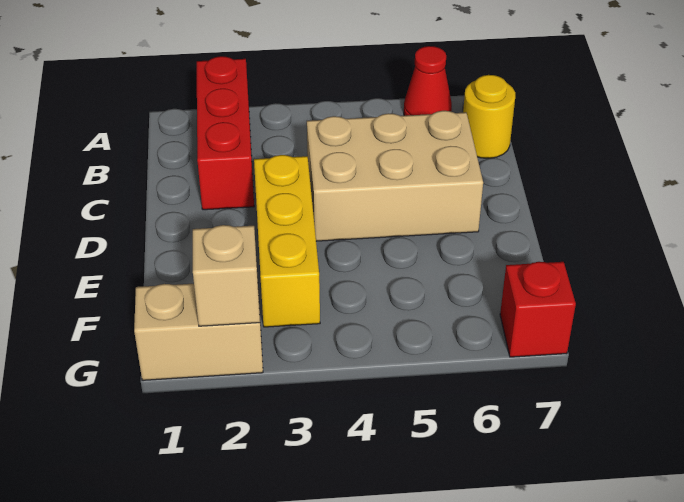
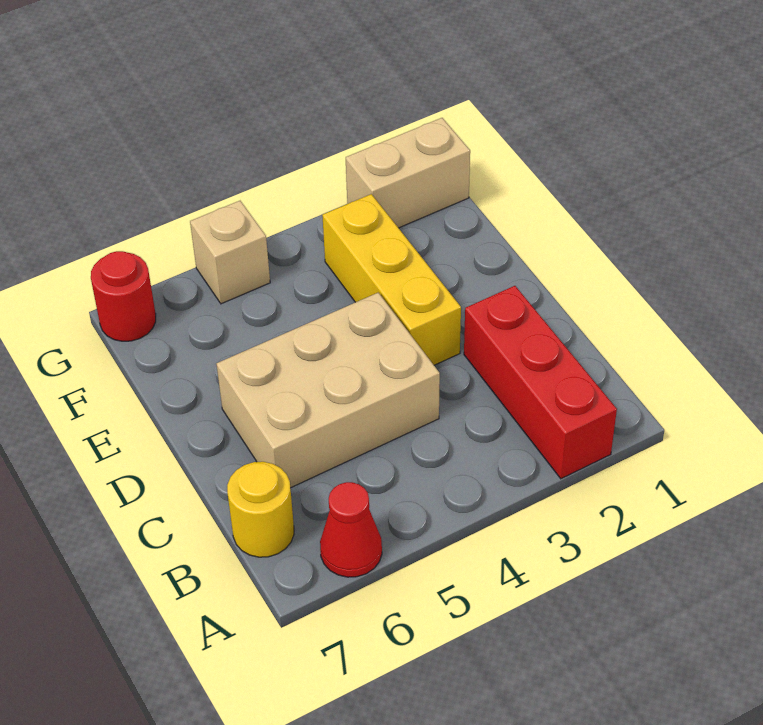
tan brick G2 level 2 -> tan brick G5 level 1
red brick G7 level 1 -> red round brick G7 level 1

